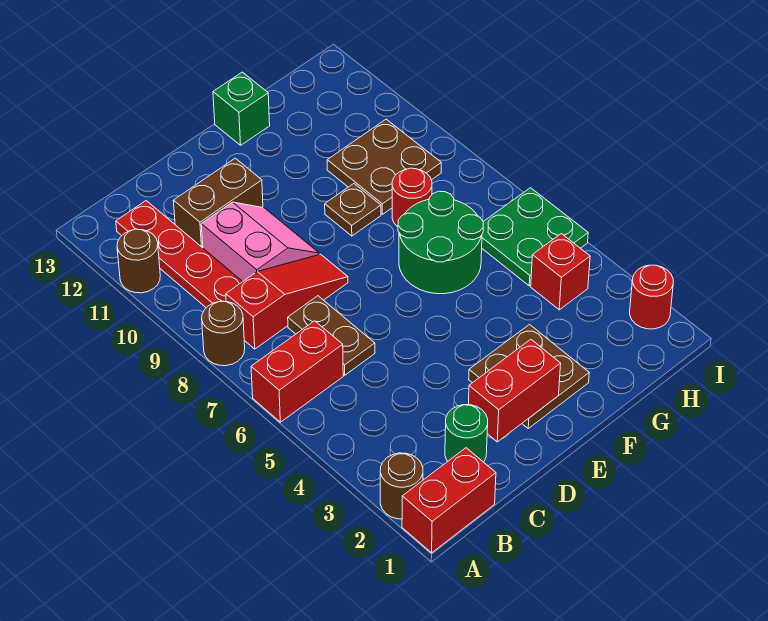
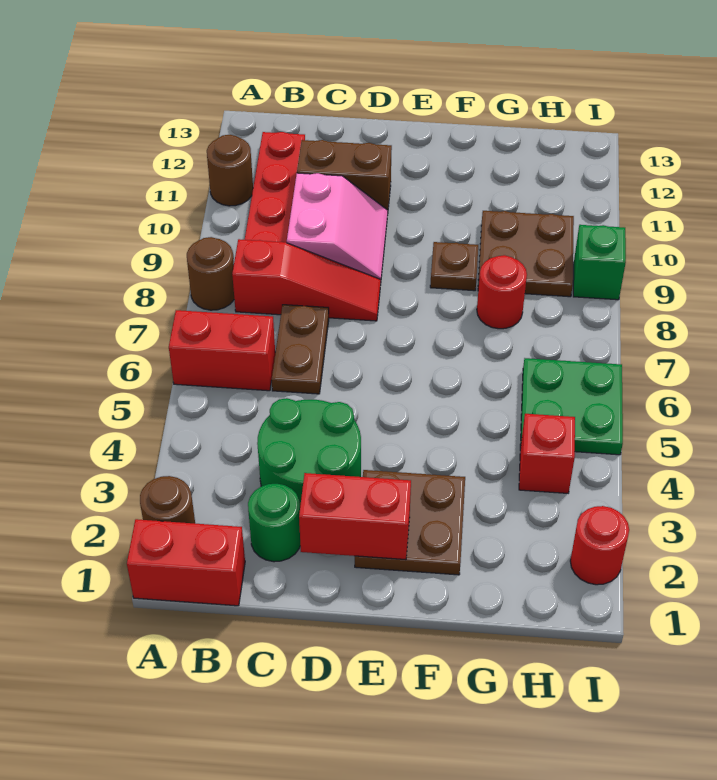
green round brick F6:G7 level 1 -> green round brick C3:D4 level 1
green brick F13 level 1 -> green brick I9 level 1

